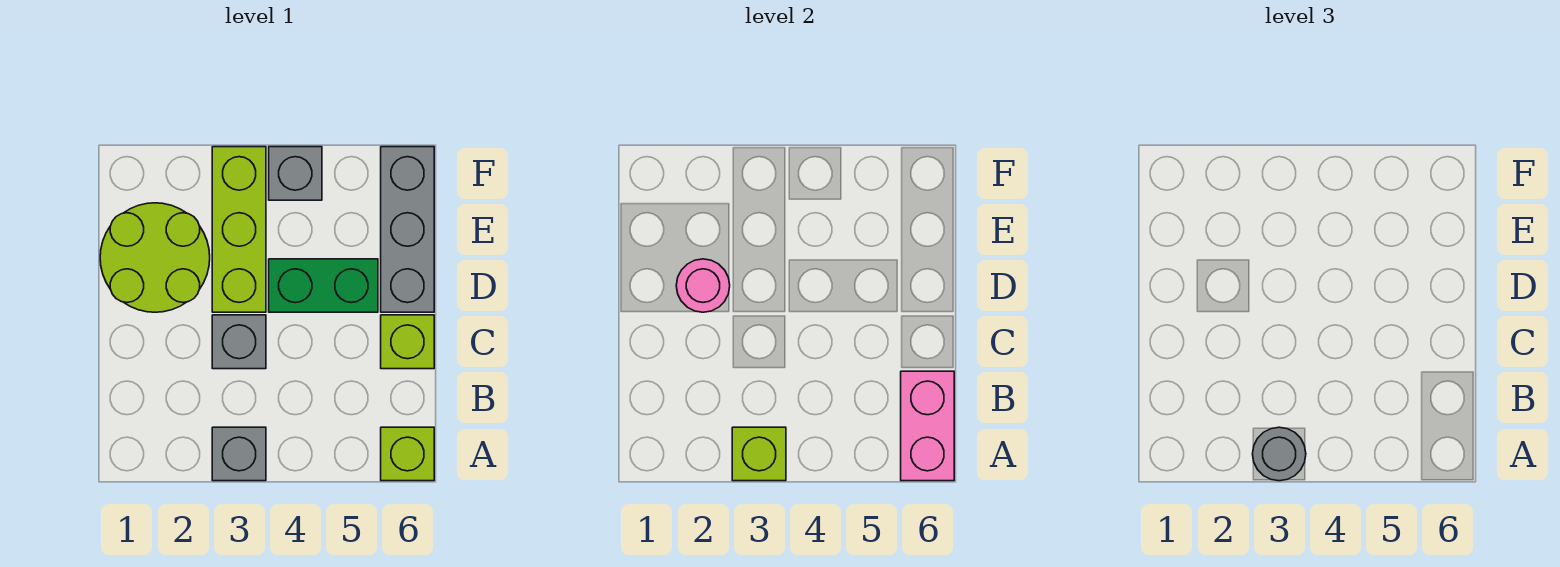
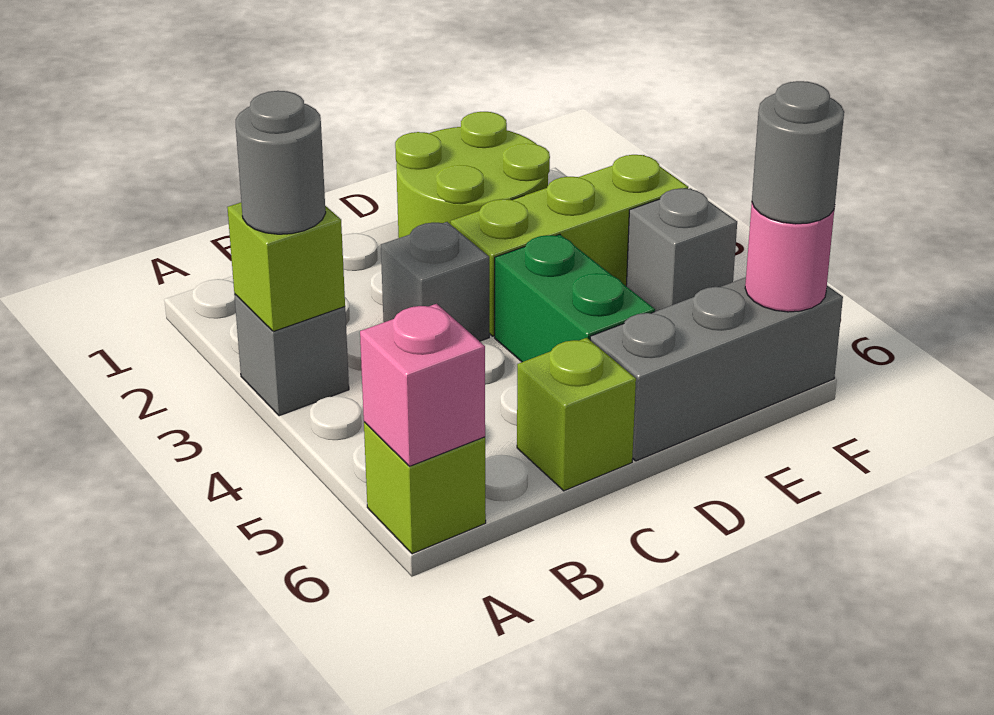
pink brick A6:B6 level 2 -> pink brick A6 level 2
pink round brick D2 level 2 -> pink round brick F6 level 2
none -> grey round brick F6 level 3

